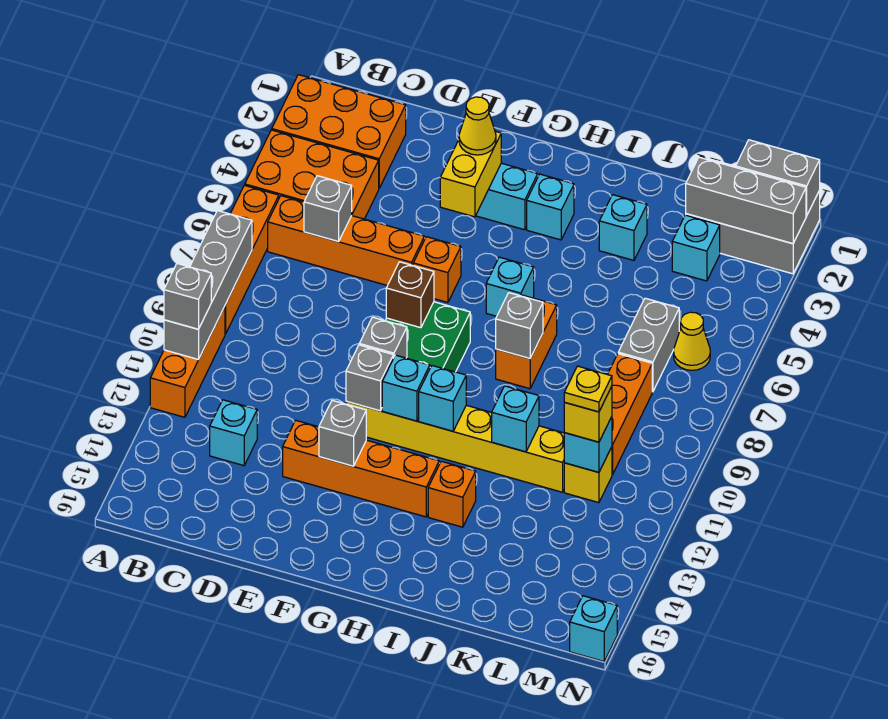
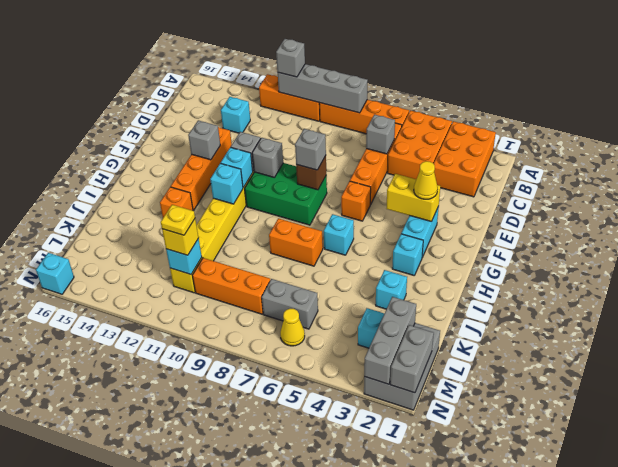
grey brick I8 level 2 -> grey brick F8 level 3
cyan brick J11 level 2 -> none

